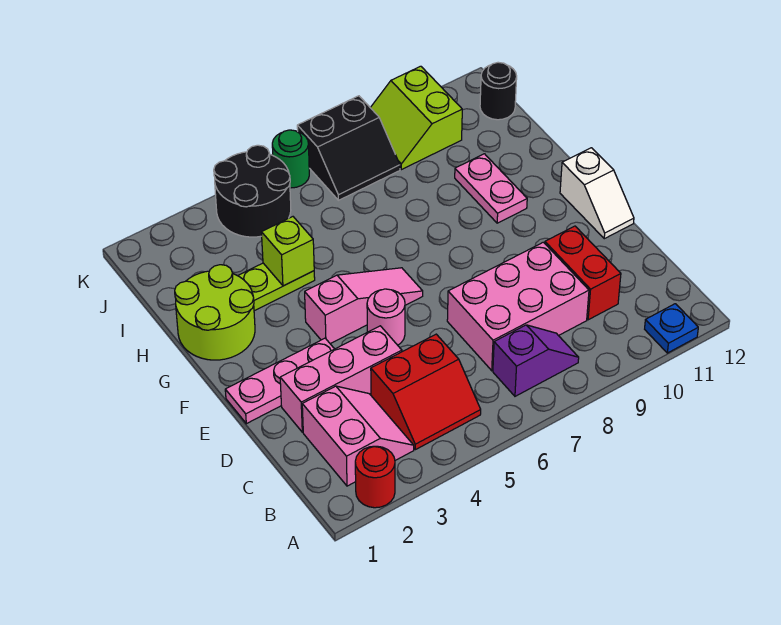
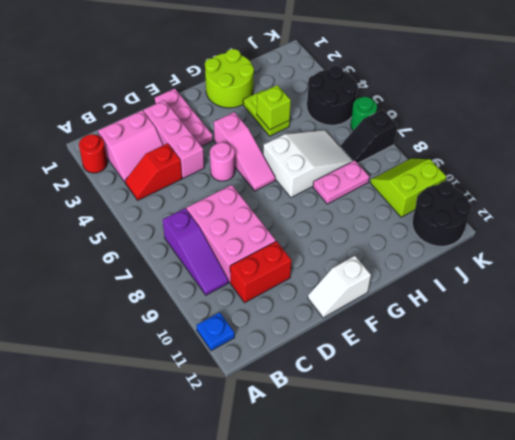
red slope B4:C5 level 1 top C -> red slope B4:C4 level 1 top C
purple slope B7:B8 level 1 top 7 -> purple slope B7:B9 level 1 top 7
none -> white slope G6:I7 level 1 top G
pink plate G10:H10 level 1 -> pink plate H8:I8 level 1
black slope J7:K8 level 1 top K -> black slope J7:K7 level 1 top K
black round brick J12 level 1 -> black round brick J11:K12 level 1

